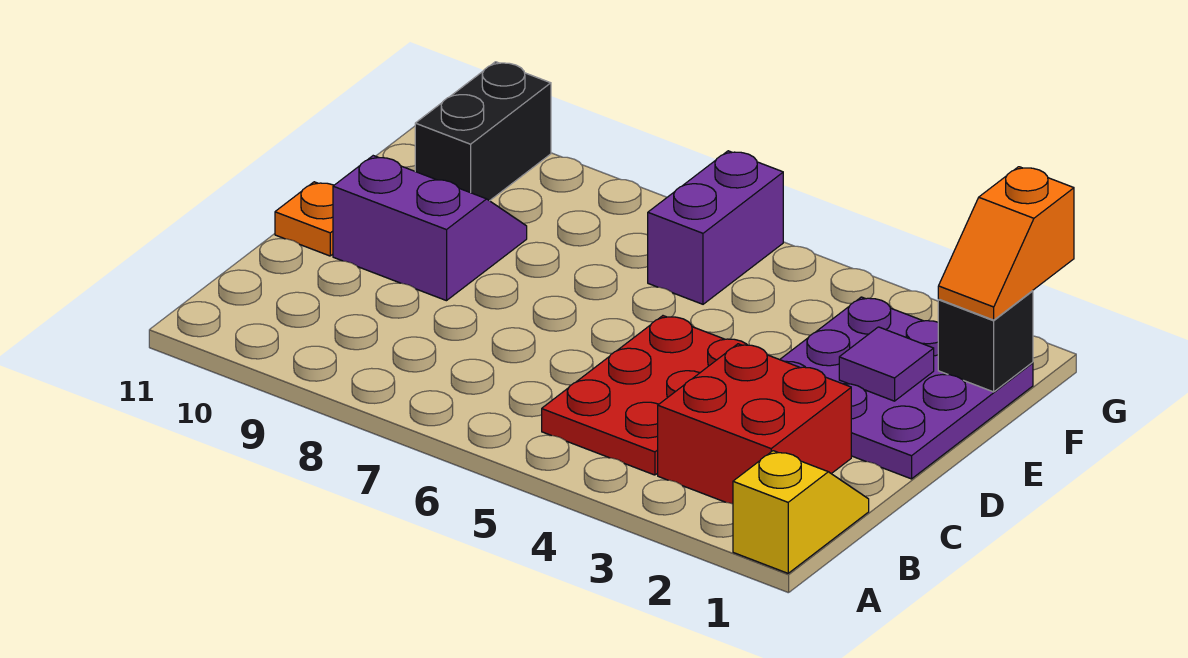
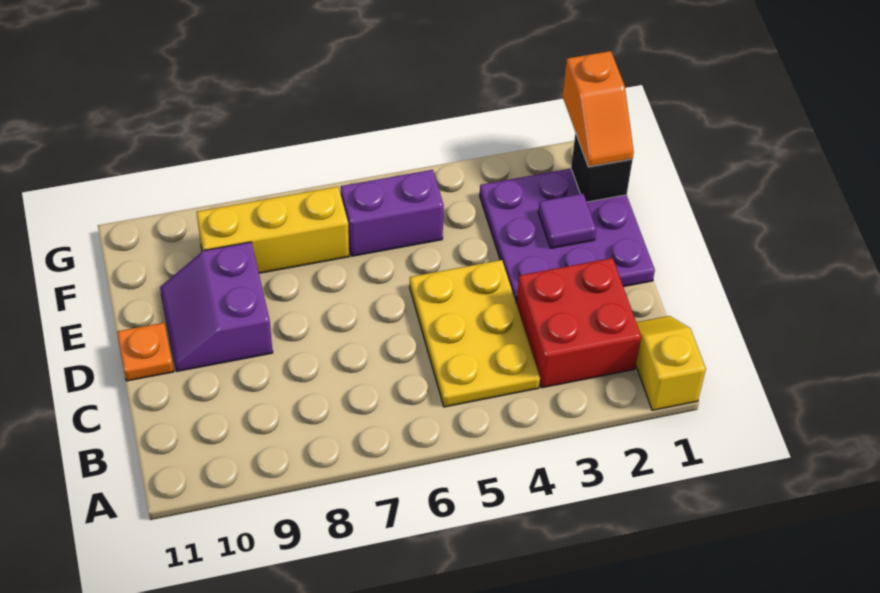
red plate B4:D5 level 1 -> yellow plate B4:D5 level 1
purple slope D9:E10 level 1 top D -> purple slope D9:E10 level 1 top 9
purple brick F6:G6 level 1 -> purple brick F5:F6 level 1
none -> yellow brick F7:F9 level 1
black brick F10:G10 level 1 -> none

